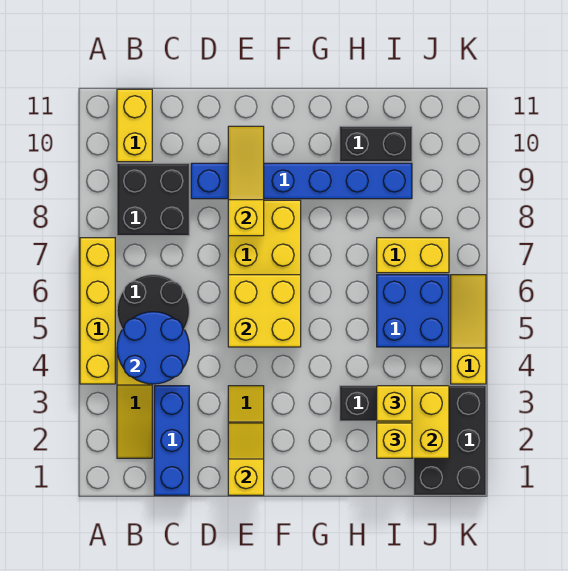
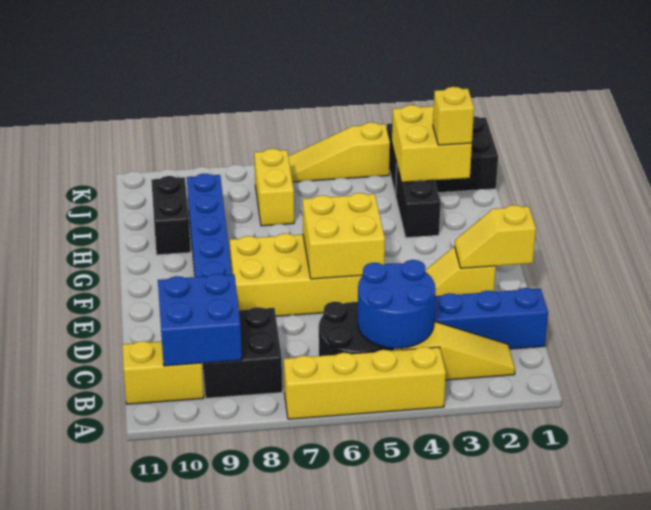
yellow slope E8:E10 level 2 top 8 -> none
yellow brick I3 level 3 -> none
blue brick I5:J6 level 1 -> blue brick B9:C10 level 2

